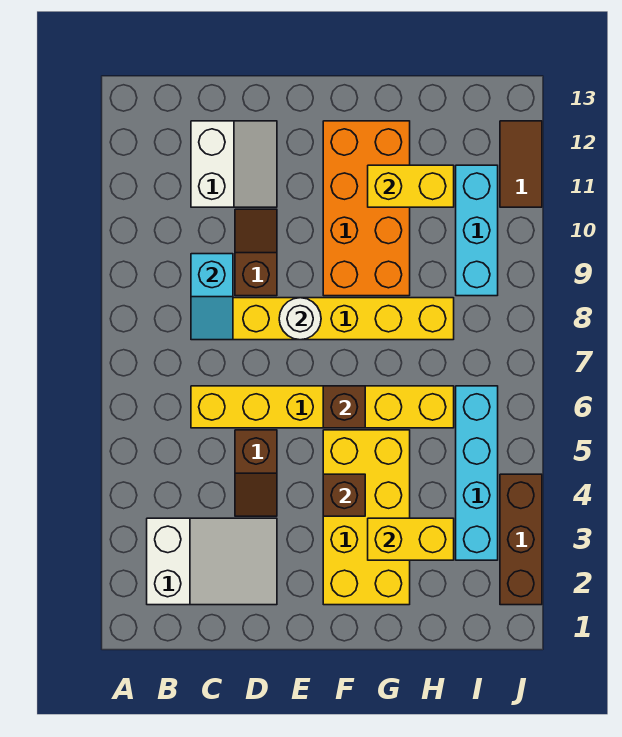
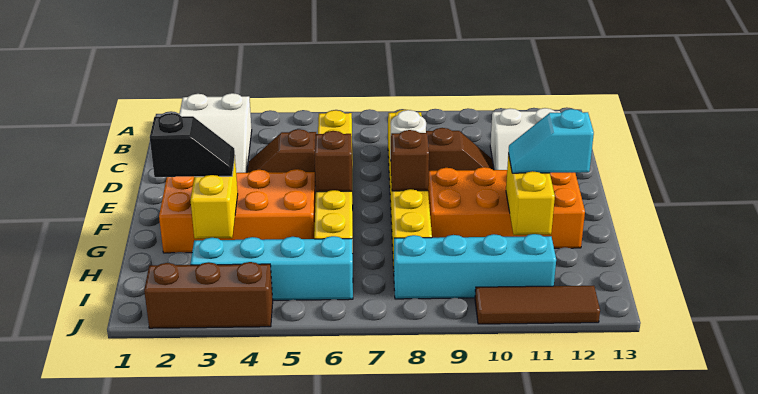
cyan slope C8:C9 level 2 top 9 -> cyan slope G11:G12 level 3 top 12
yellow brick F2:G5 level 1 -> orange brick F2:G5 level 1
brown brick F4 level 2 -> brown brick F8 level 2
none -> black slope G2:G3 level 3 top 2
cyan brick I9:I11 level 1 -> cyan brick I8:I11 level 1
brown tile J11:J12 level 1 -> brown tile J10:J12 level 1

